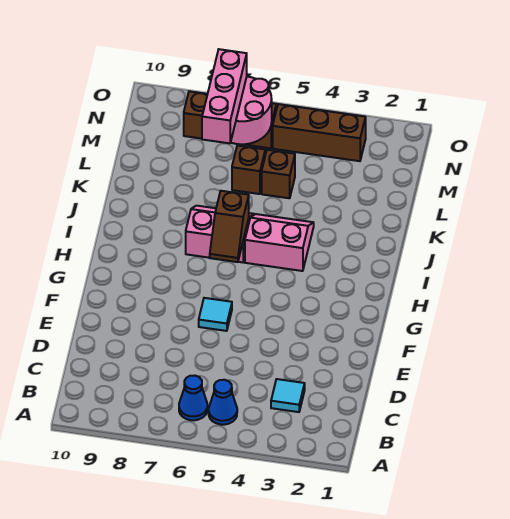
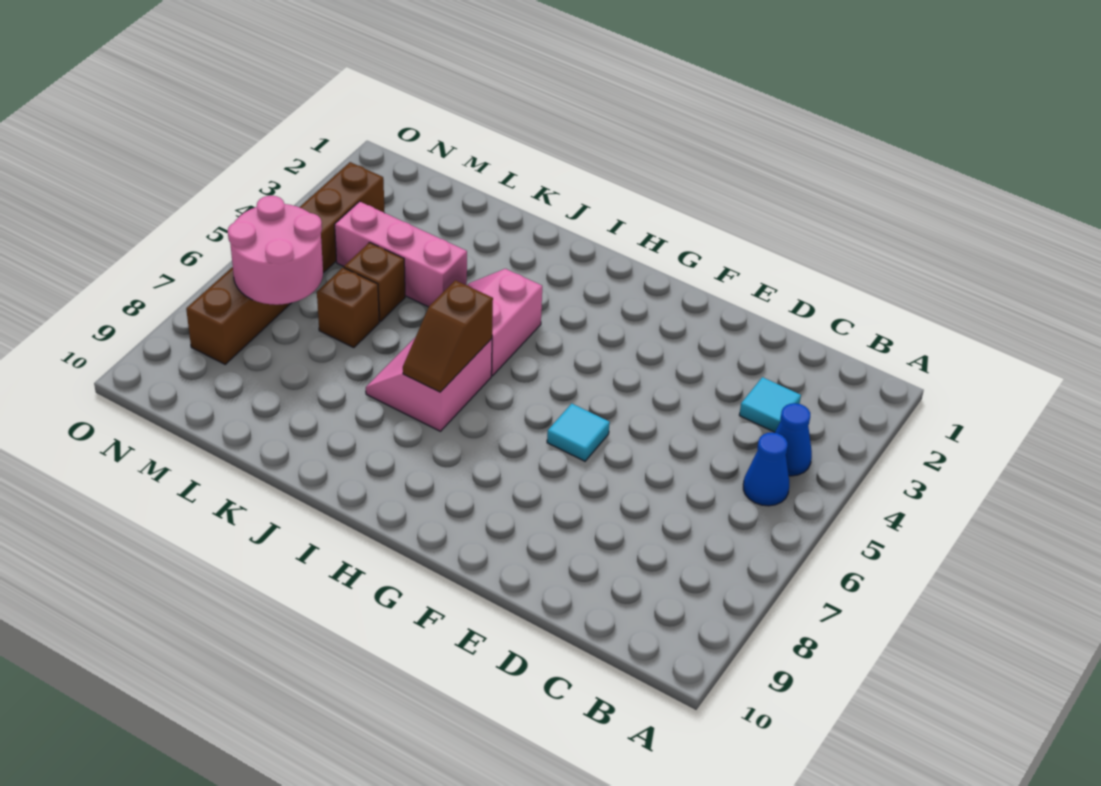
blue cone B6 level 1 -> blue cone B4 level 1
brown slope H6:I6 level 2 top I -> brown slope I6:I7 level 2 top 6
pink brick L7:N7 level 3 -> pink brick K4:M4 level 1

